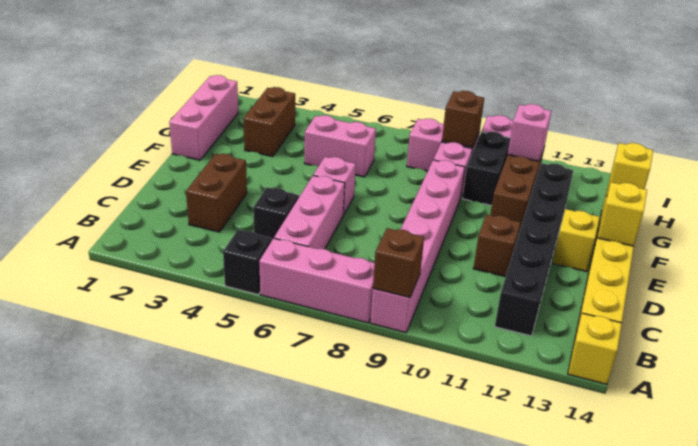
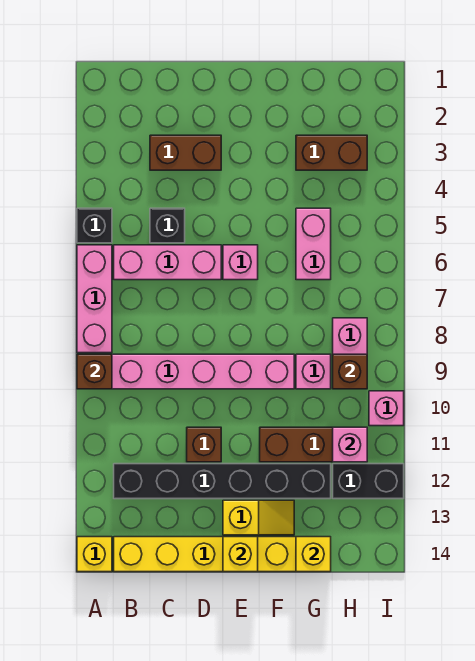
pink brick F1:H1 level 1 -> none
black brick G10:H10 level 1 -> black brick H12:I12 level 1

